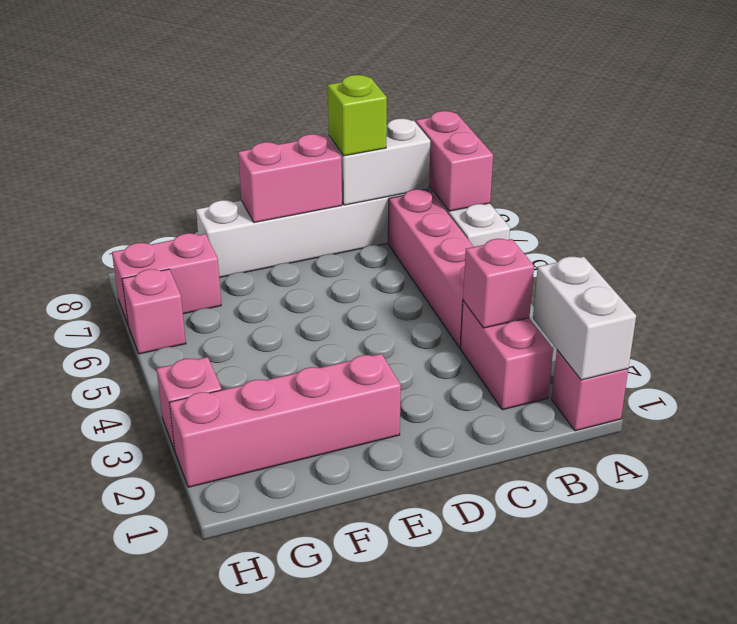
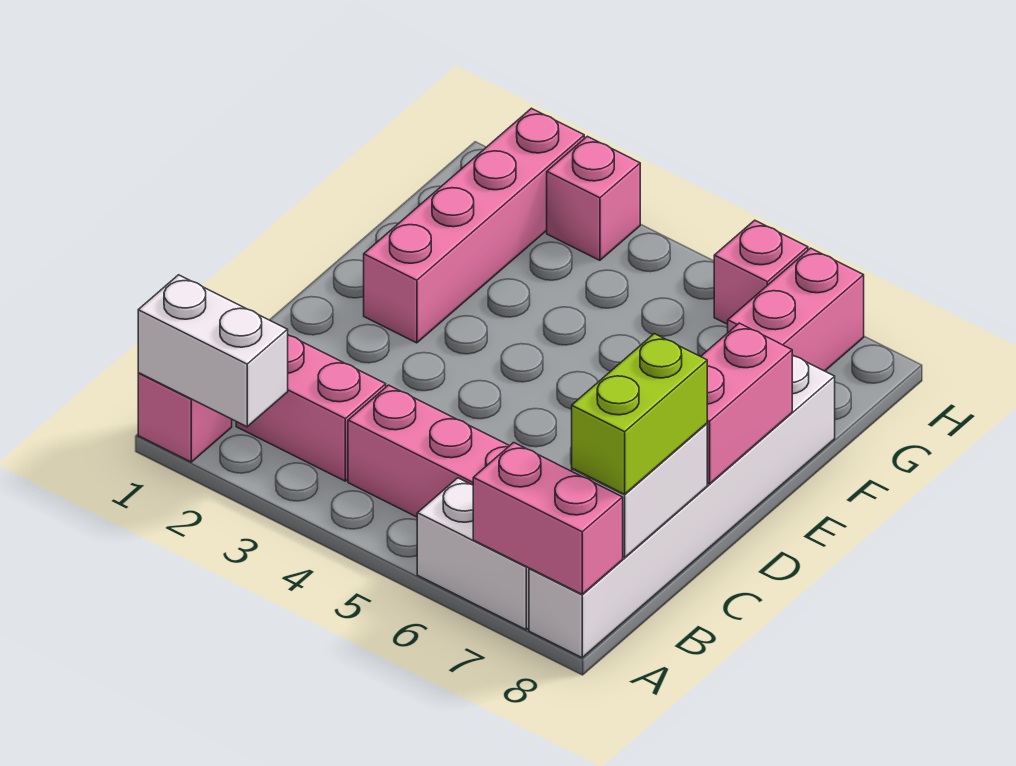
pink brick B3 level 2 -> none
lime brick C8 level 3 -> lime brick B8:C8 level 3

